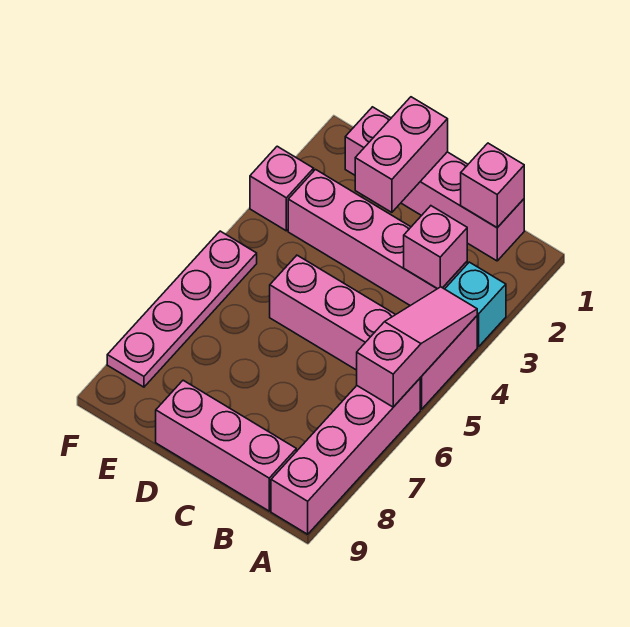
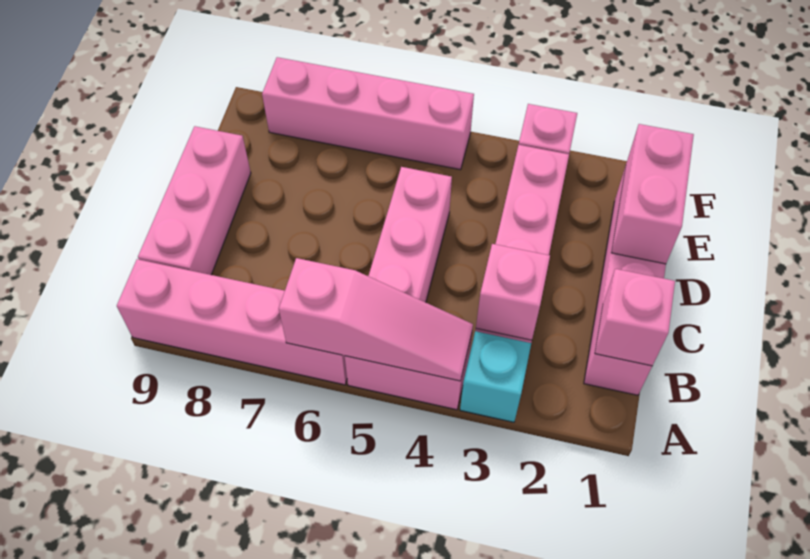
pink brick D1:D2 level 2 -> pink brick D1:E1 level 2
pink plate F5:F8 level 1 -> pink brick F5:F8 level 1

